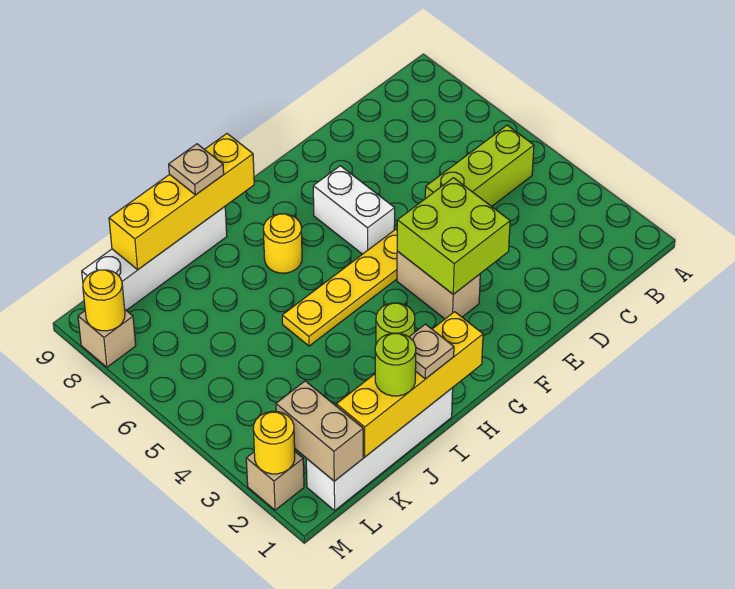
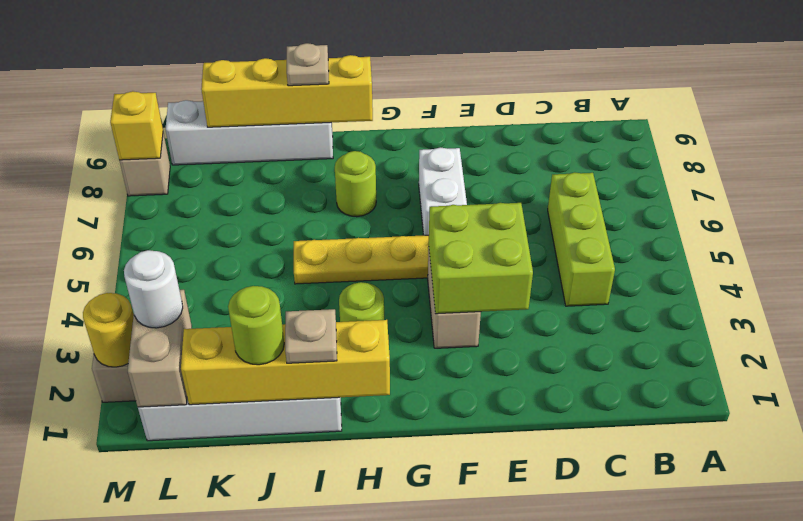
lime brick B5:D5 level 1 -> lime brick C4:C6 level 1
yellow round brick H7 level 1 -> lime round brick H7 level 1
none -> white round brick L2 level 3
yellow round brick M8 level 2 -> yellow brick M8 level 2

